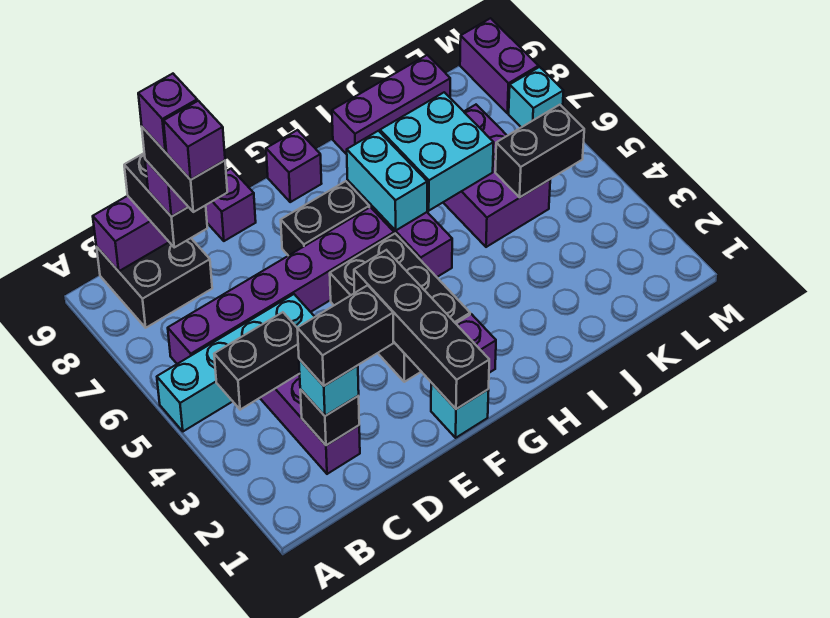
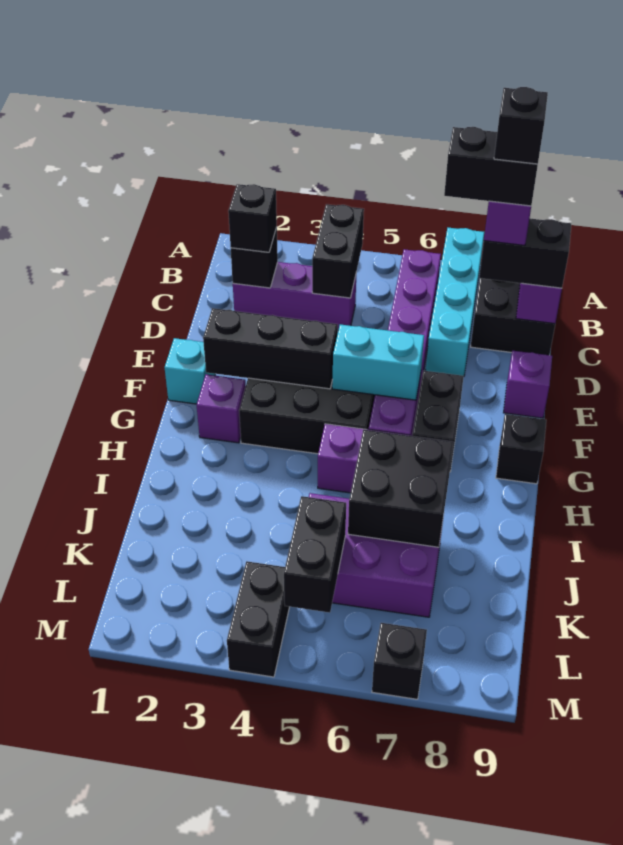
cyan brick A5:D5 level 1 -> cyan brick A7:D7 level 1
cyan brick C2 level 3 -> black brick C2 level 3
black brick C2:D2 level 4 -> black brick L4:M4 level 1
purple brick C7 level 6 -> none
purple brick C8 level 6 -> black brick C8 level 6
black brick F1:F4 level 2 -> black brick F2:F4 level 2
purple brick G9 level 1 -> black brick G9 level 1
cyan brick H6:H7 level 2 -> cyan brick F5:F6 level 2
cyan brick I6:J7 level 2 -> black brick I6:J7 level 2
purple brick I9:K9 level 1 -> none
cyan brick M7 level 1 -> black brick M7 level 1
purple brick M8:M9 level 1 -> none

